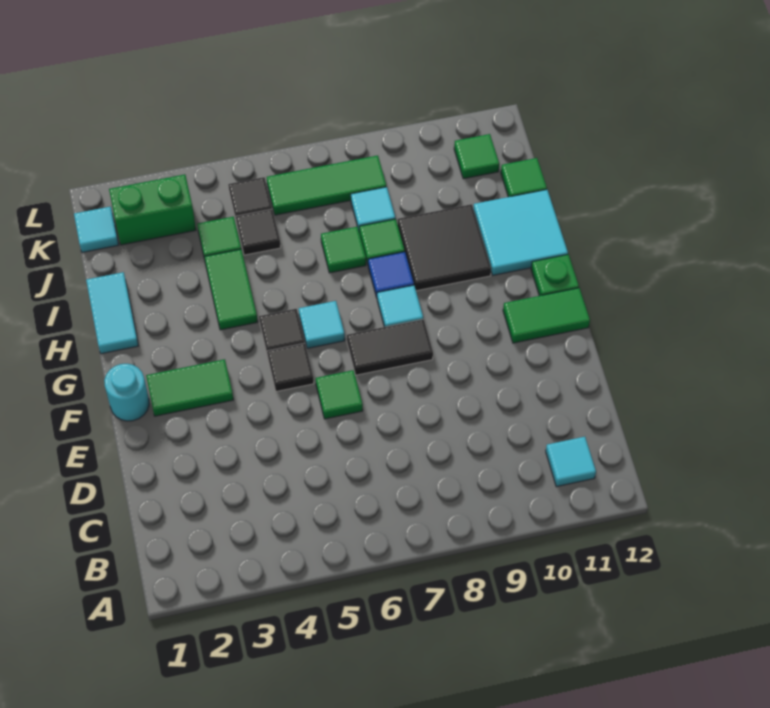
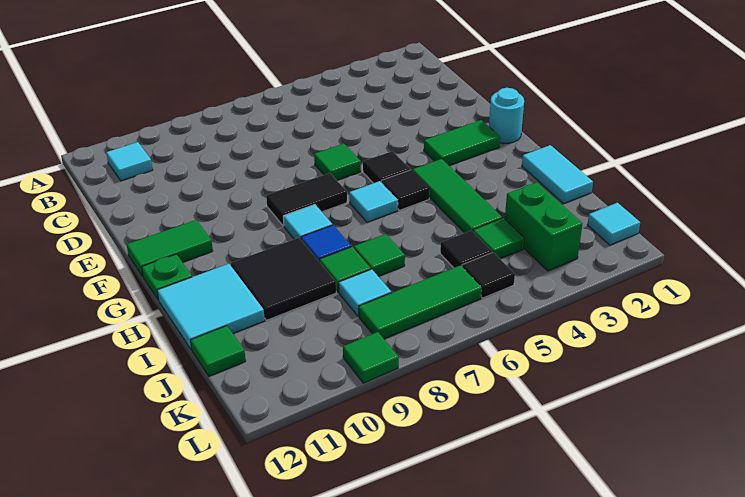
green tile H4:I4 level 1 -> green tile G4:I4 level 1
green brick K2:K3 level 1 -> green brick J3:K3 level 1
green tile K11 level 1 -> green tile L9 level 1

